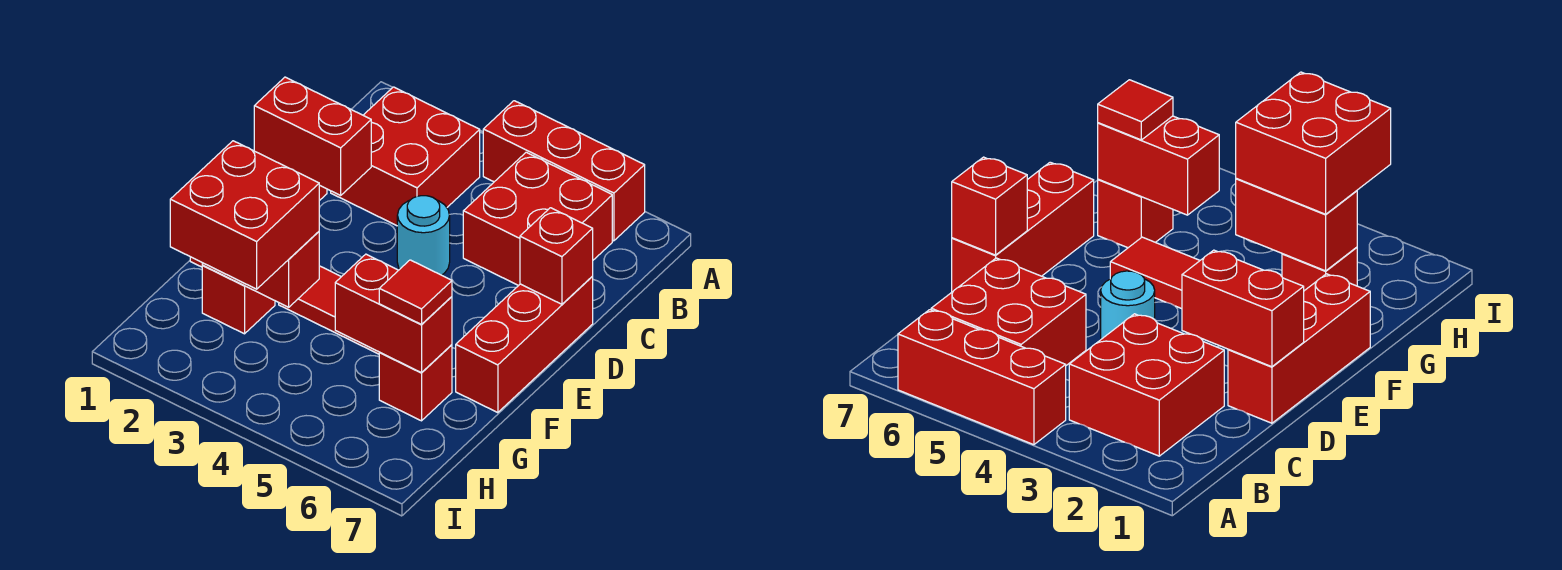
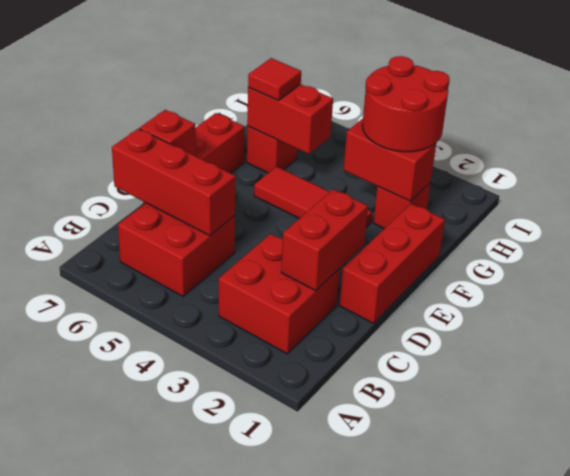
red brick A4:A6 level 1 -> red brick C5:C7 level 2
red brick D1:D2 level 2 -> red brick C2:D2 level 2
cyan round brick D4 level 1 -> none
red brick G2:H3 level 3 -> red round brick G2:H3 level 3

